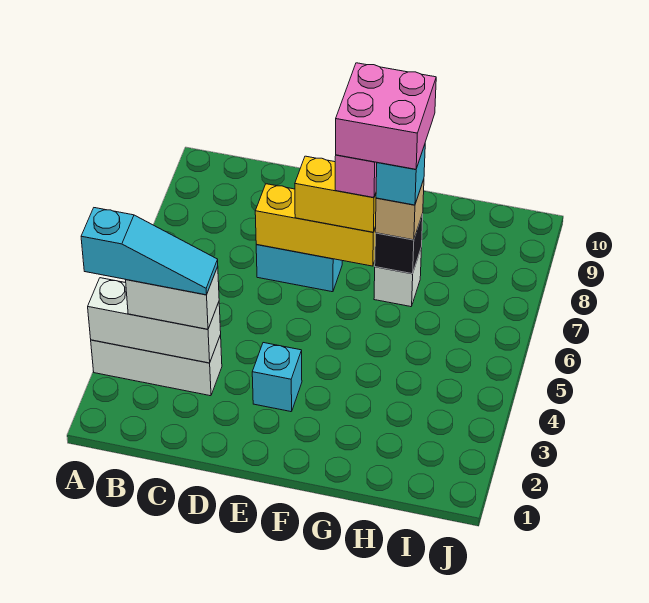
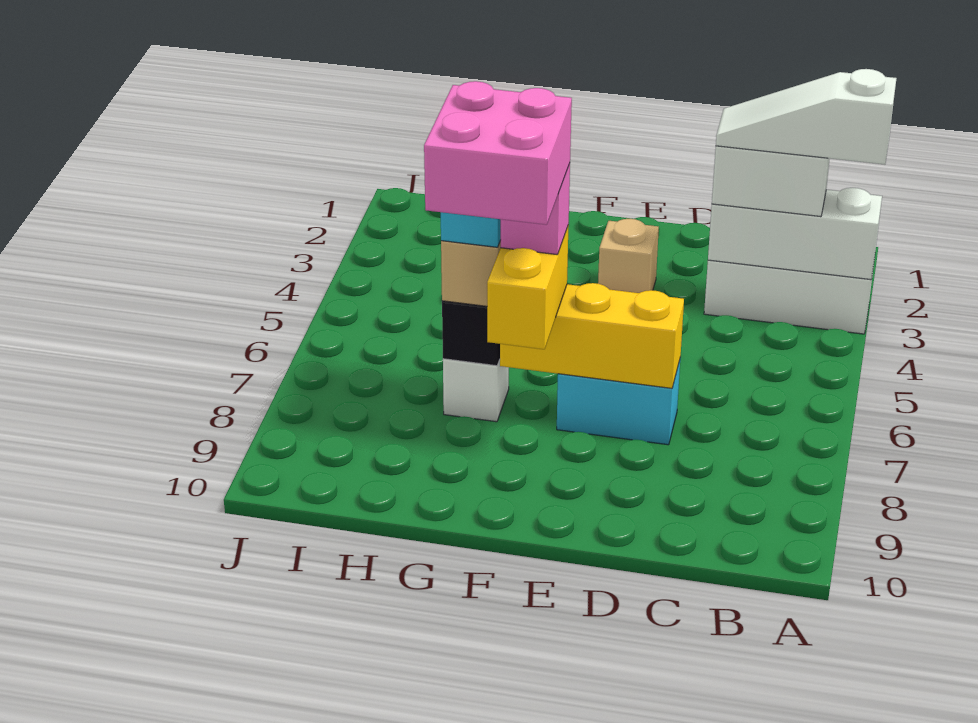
cyan slope A3:C3 level 4 top A -> white slope A3:C3 level 4 top A
cyan brick E3 level 1 -> tan brick E3 level 1
yellow brick E7:F7 level 3 -> yellow brick F7:F8 level 3

